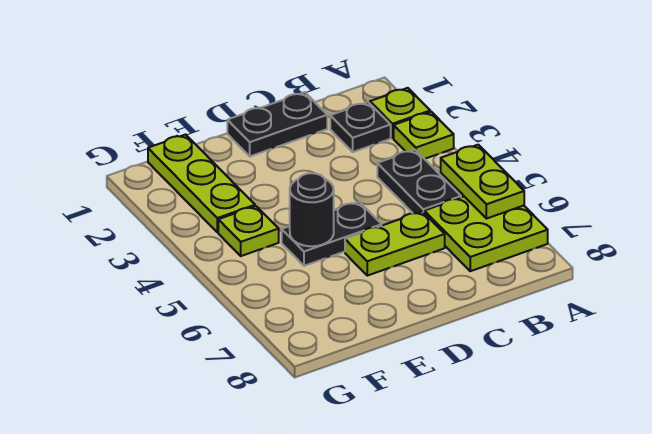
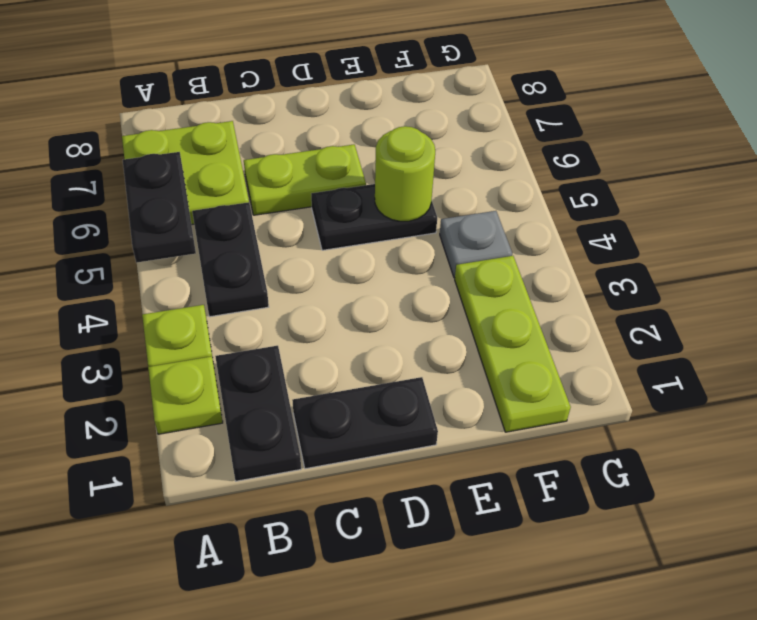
lime plate A5:A6 level 2 -> black plate A5:A6 level 2
black plate B2 level 1 -> black plate B1:B2 level 1
black round brick E5 level 2 -> lime round brick E5 level 2
lime plate F4 level 1 -> grey plate F4 level 1

